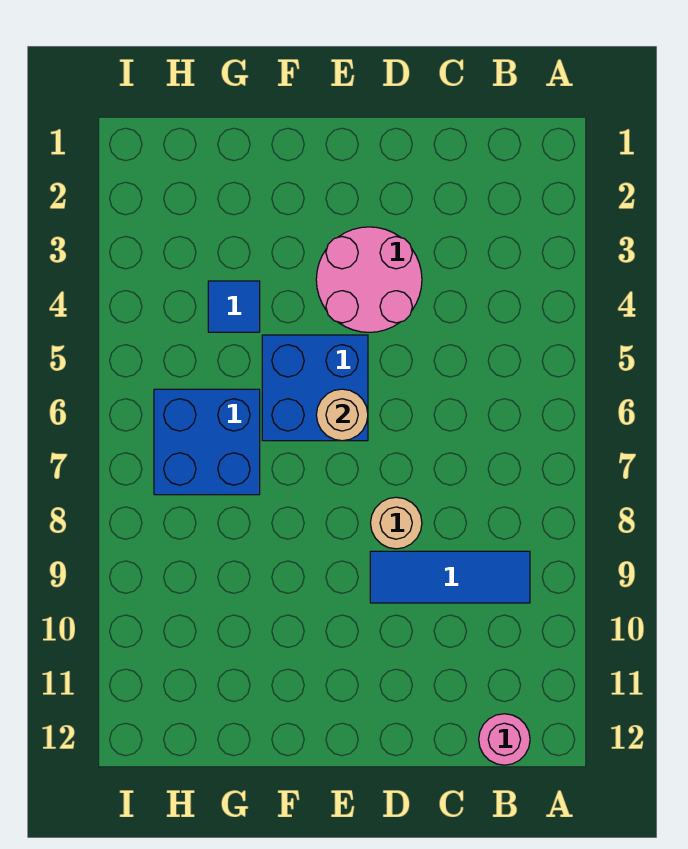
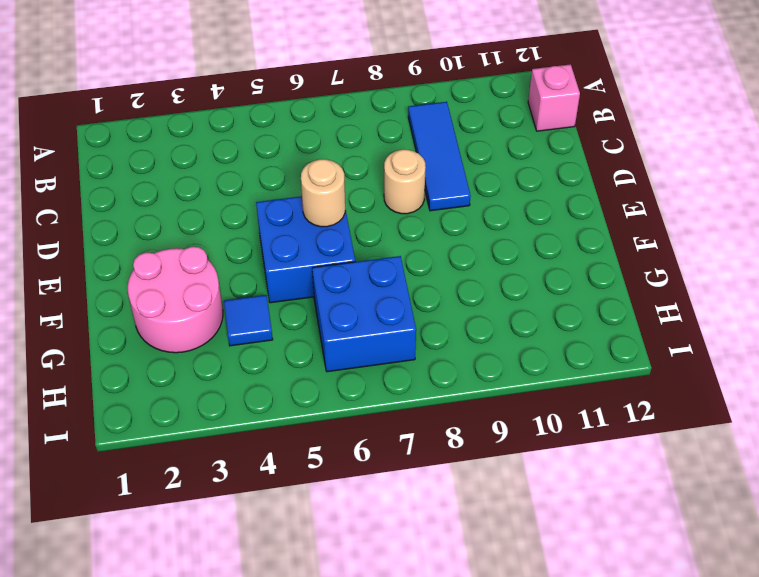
pink round brick B12 level 1 -> pink brick B12 level 1
pink round brick D3:E4 level 1 -> pink round brick F2:G3 level 1

